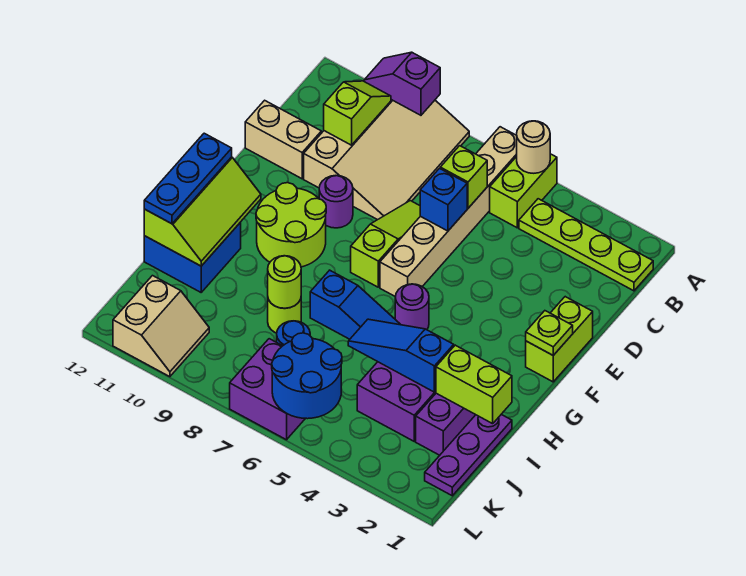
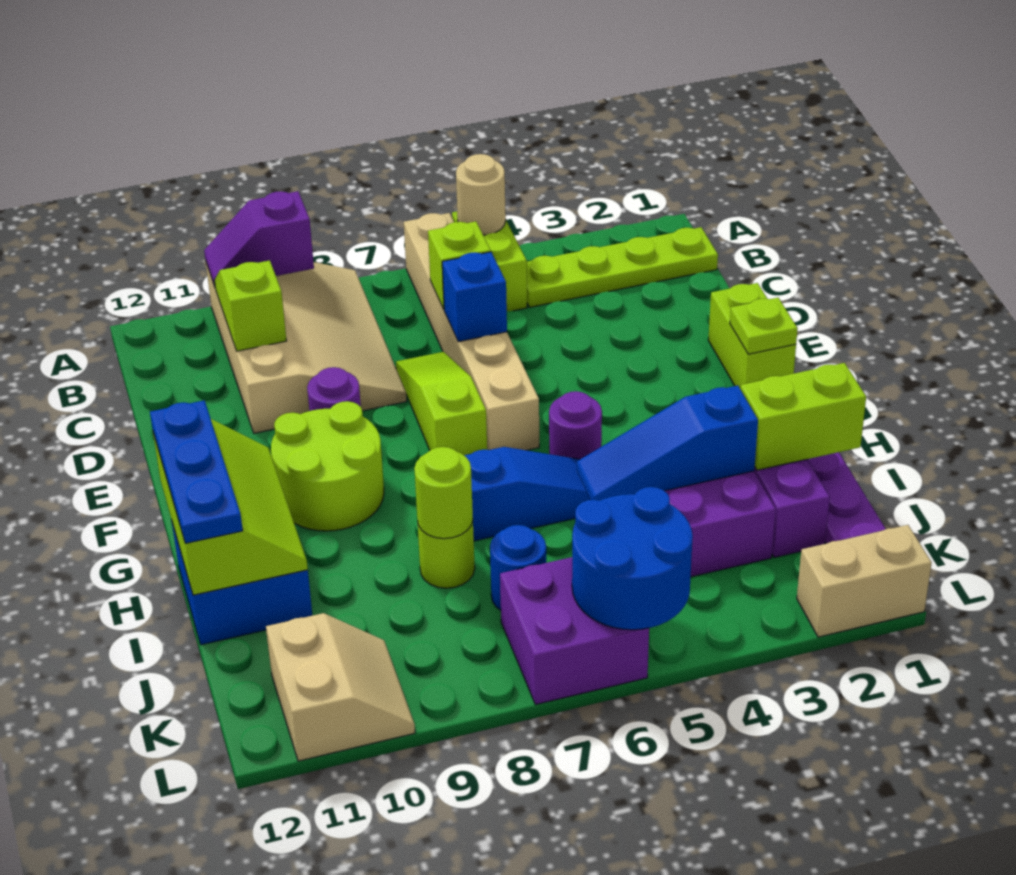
tan brick D11:D12 level 1 -> tan brick L1:L2 level 1

